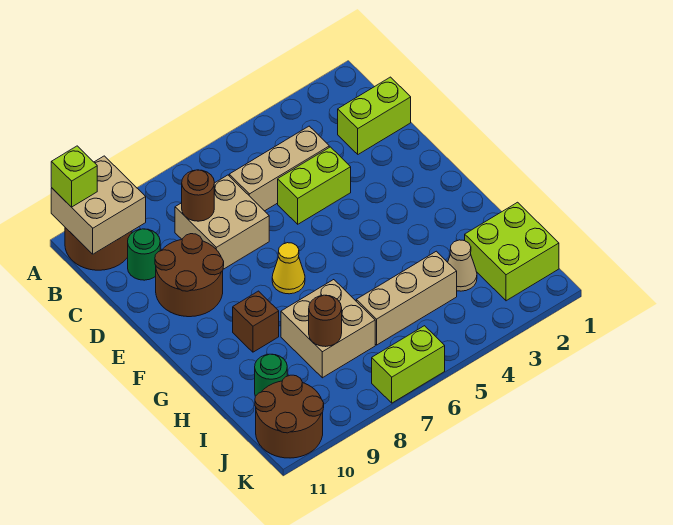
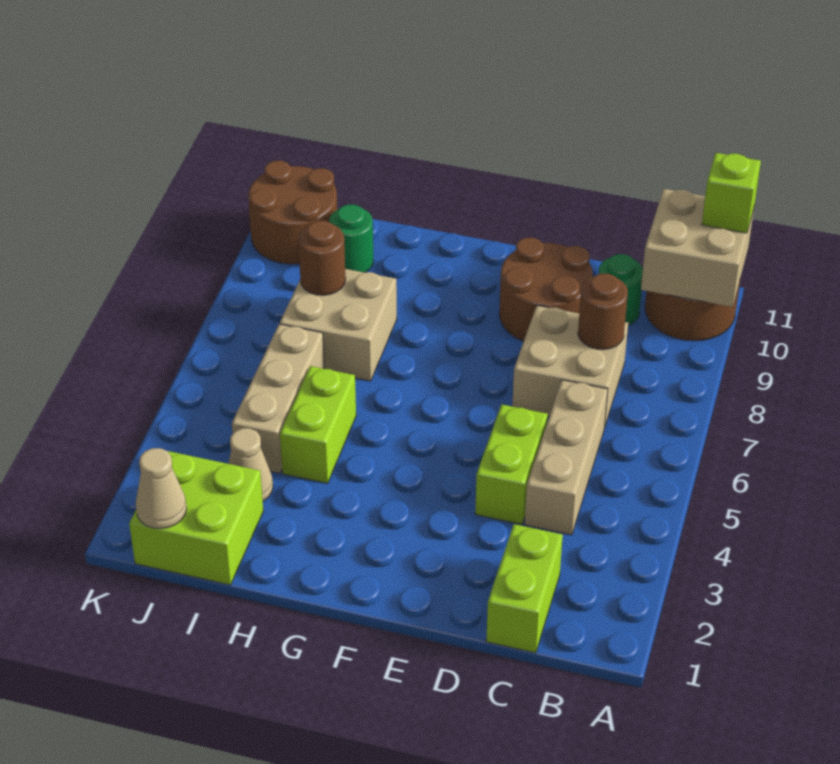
yellow cone F7 level 1 -> none
brown brick G9 level 1 -> none
none -> tan cone J1 level 2
lime brick K6:K7 level 1 -> lime brick H4:H5 level 1

